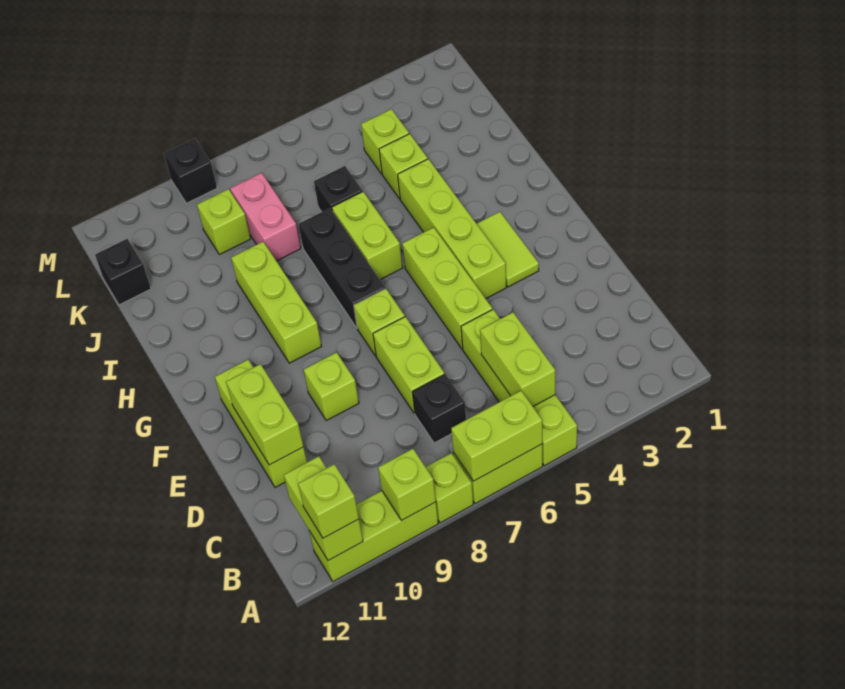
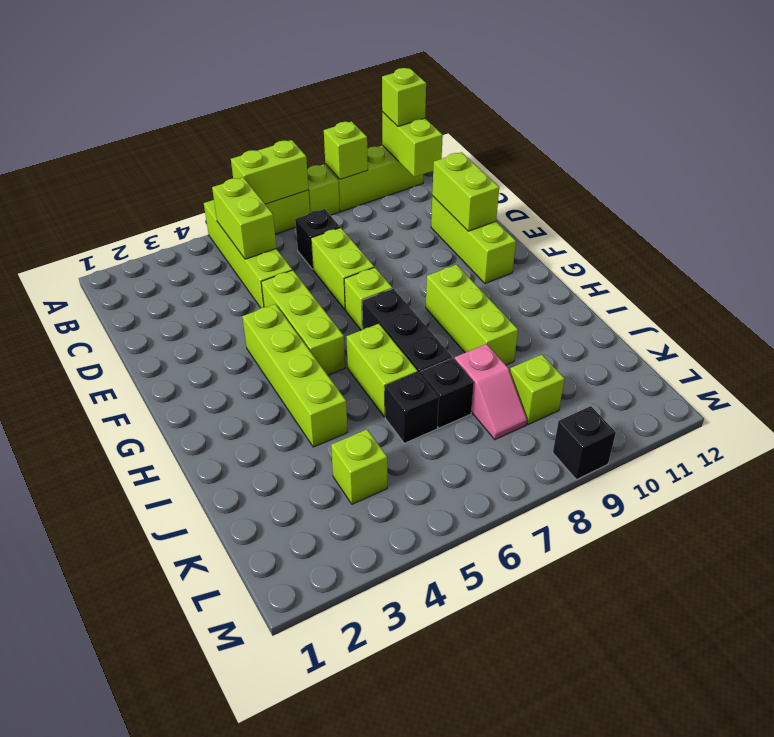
lime brick E9 level 1 -> none
lime tile F3:G3 level 1 -> none
lime brick J4 level 1 -> none
pink brick J8:K8 level 1 -> pink slope J8:K8 level 1 top J
black brick K12 level 1 -> black brick J7 level 1

